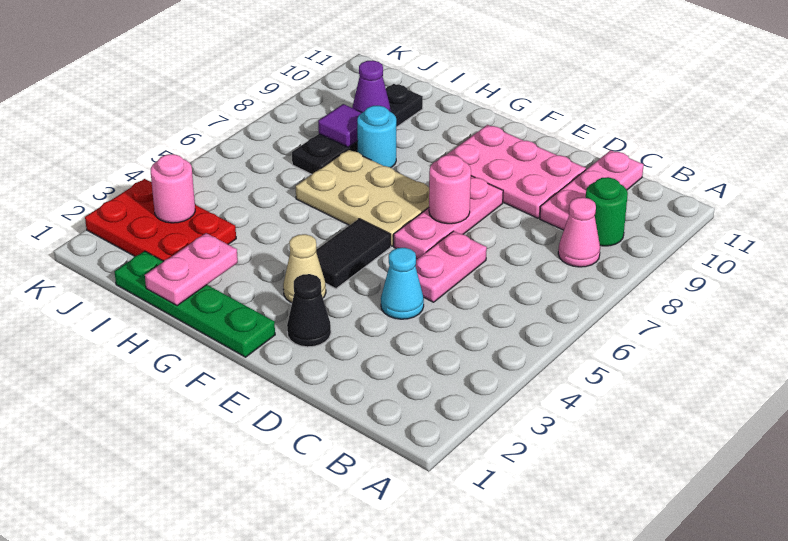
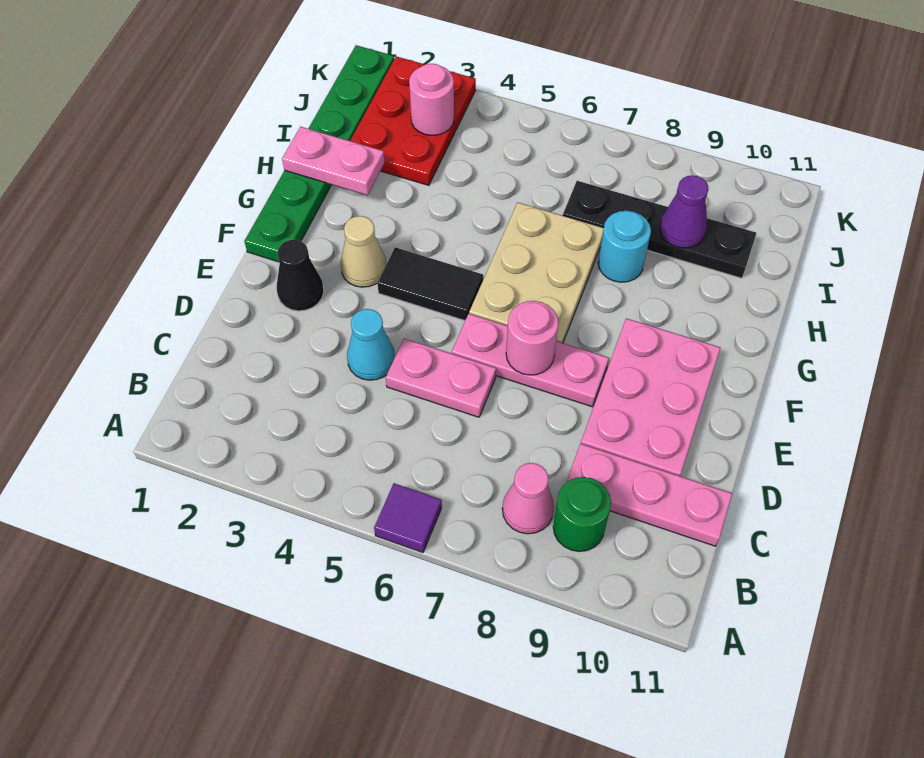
green plate F1:I1 level 1 -> green plate F1:K1 level 1
purple tile I8 level 2 -> purple tile A6 level 1

